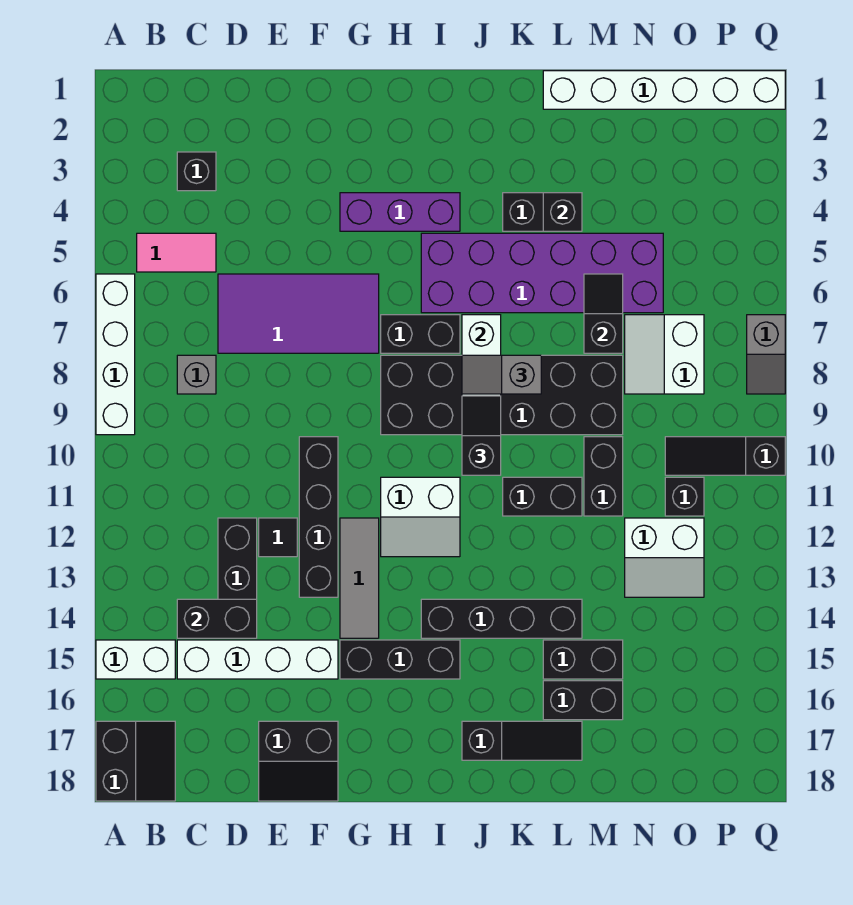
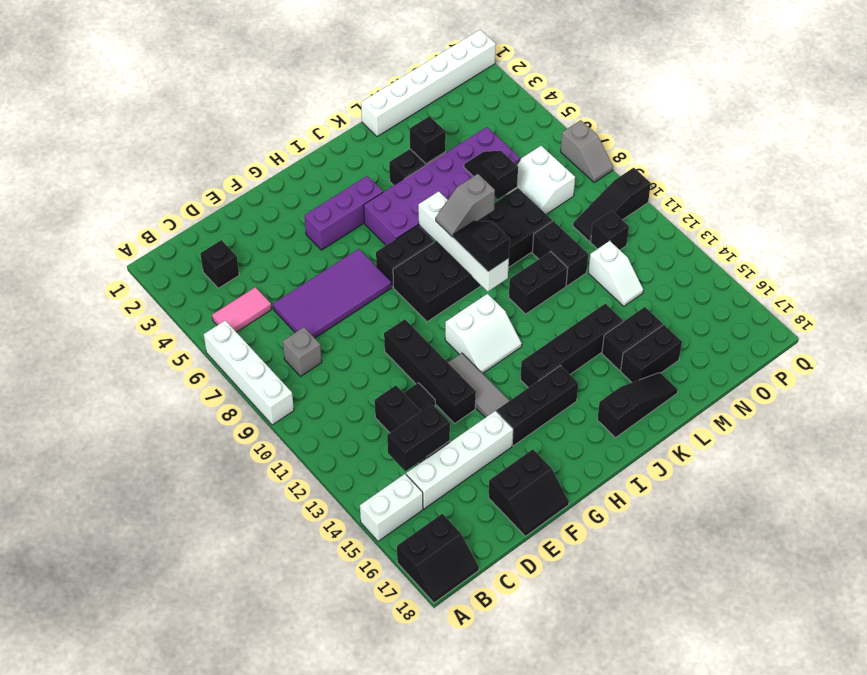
black slope A17:B18 level 1 top A -> black slope A17:B18 level 1 top 17
white slope N12:O13 level 1 top 12 -> white slope N12:N13 level 1 top 12

